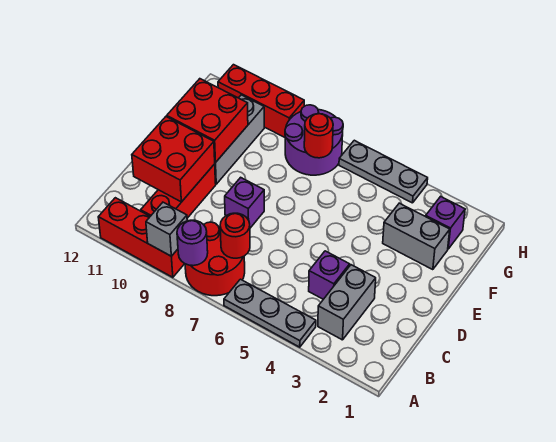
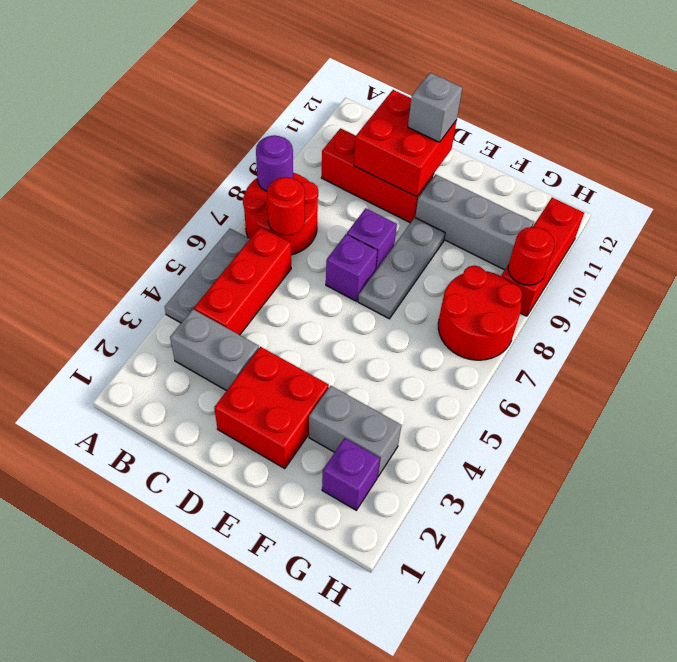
red brick A9:A11 level 1 -> red brick B4:B6 level 1
grey brick A9 level 2 -> grey brick D11 level 3
purple brick C4 level 1 -> purple brick D7 level 1
red brick E10:F11 level 2 -> red brick D2:E3 level 1
grey brick F2:F3 level 1 -> grey brick F3:G3 level 1
purple round brick G7:H8 level 1 -> red round brick G7:H8 level 1
red round brick G7 level 2 -> red round brick H9 level 2
grey plate H4:H6 level 1 -> grey plate E7:E9 level 1

